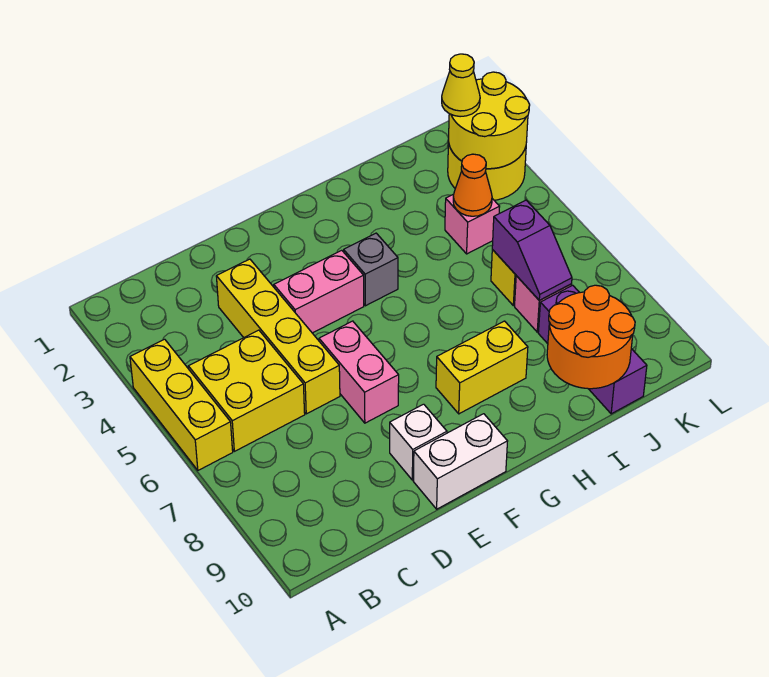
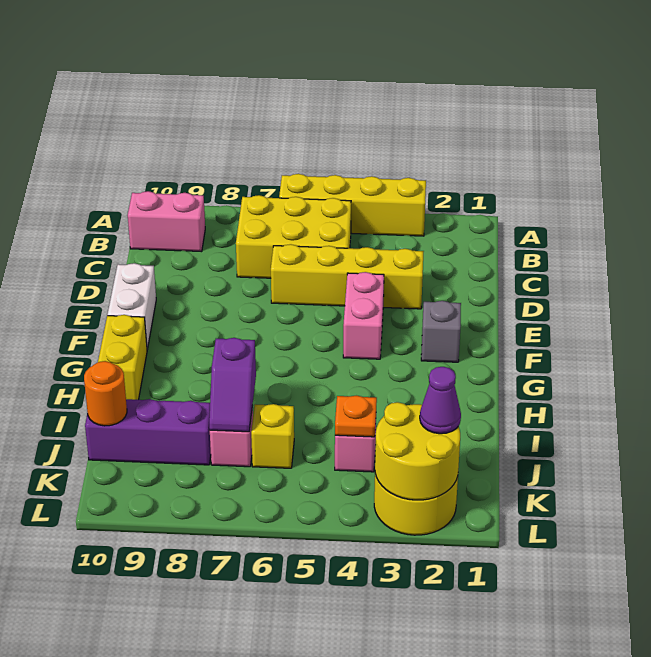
yellow brick A4:A6 level 1 -> yellow brick A3:A6 level 1
yellow brick B5:C6 level 1 -> yellow brick B5:C7 level 1
pink brick E6:E7 level 1 -> pink brick B9:B10 level 1
white brick E9 level 1 -> none
grey brick G4 level 1 -> grey brick F2 level 1
yellow brick G8:H8 level 1 -> yellow brick G10:H10 level 1
orange round brick I9:J10 level 2 -> orange round brick J10 level 2
orange cone J4 level 2 -> orange plate J4 level 2
purple slope J6:J7 level 2 top 6 -> purple slope I7:J7 level 2 top I
yellow cone K2 level 3 -> purple cone K2 level 3

